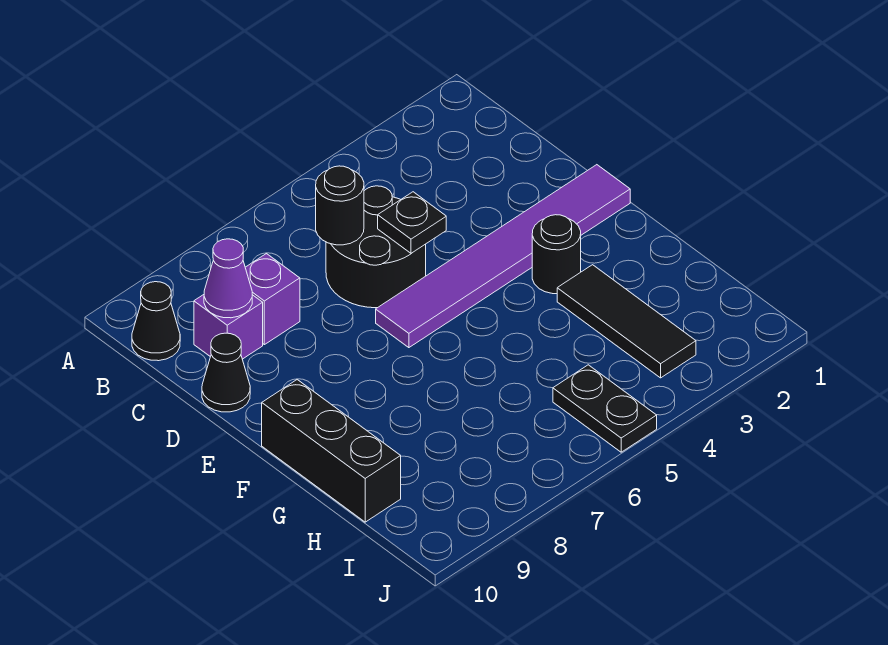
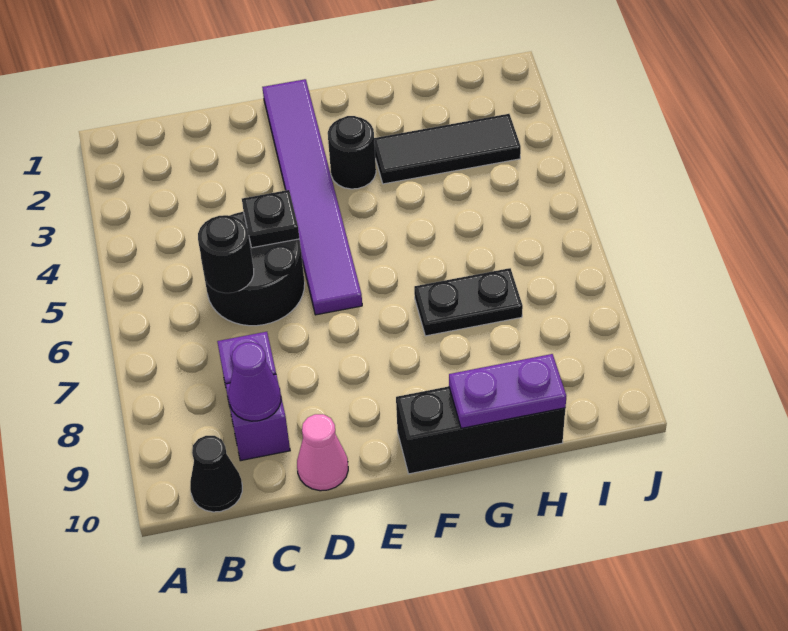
black cone D10 level 1 -> pink cone D10 level 1
none -> purple plate G10:H10 level 2
black plate I5:J5 level 1 -> black plate G7:H7 level 1

